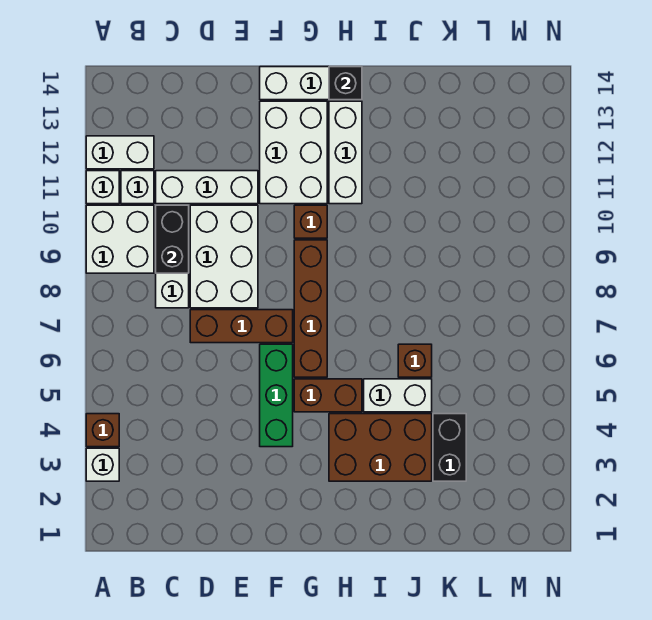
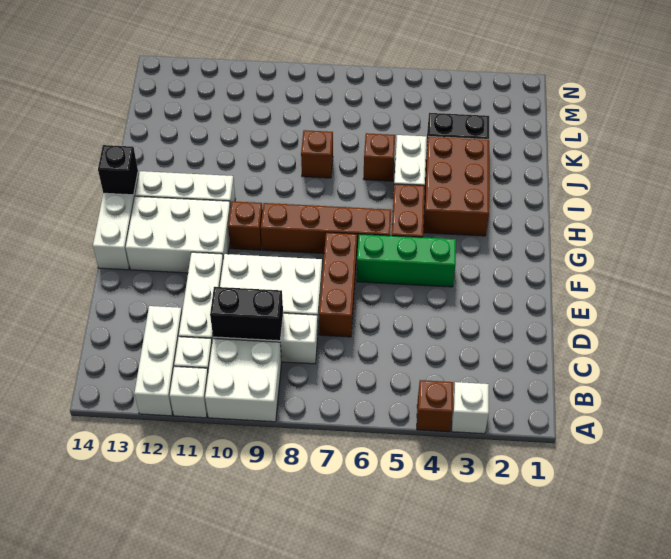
white brick A12:B12 level 1 -> white brick A12:C12 level 1
none -> brown brick J8 level 1

